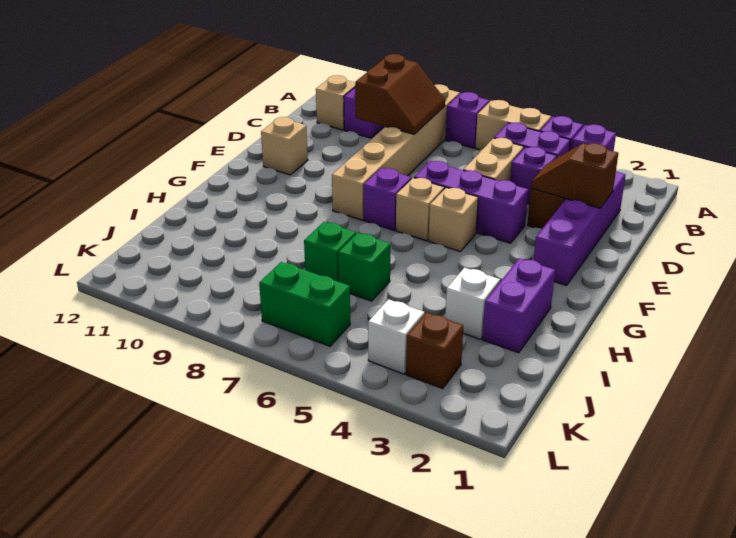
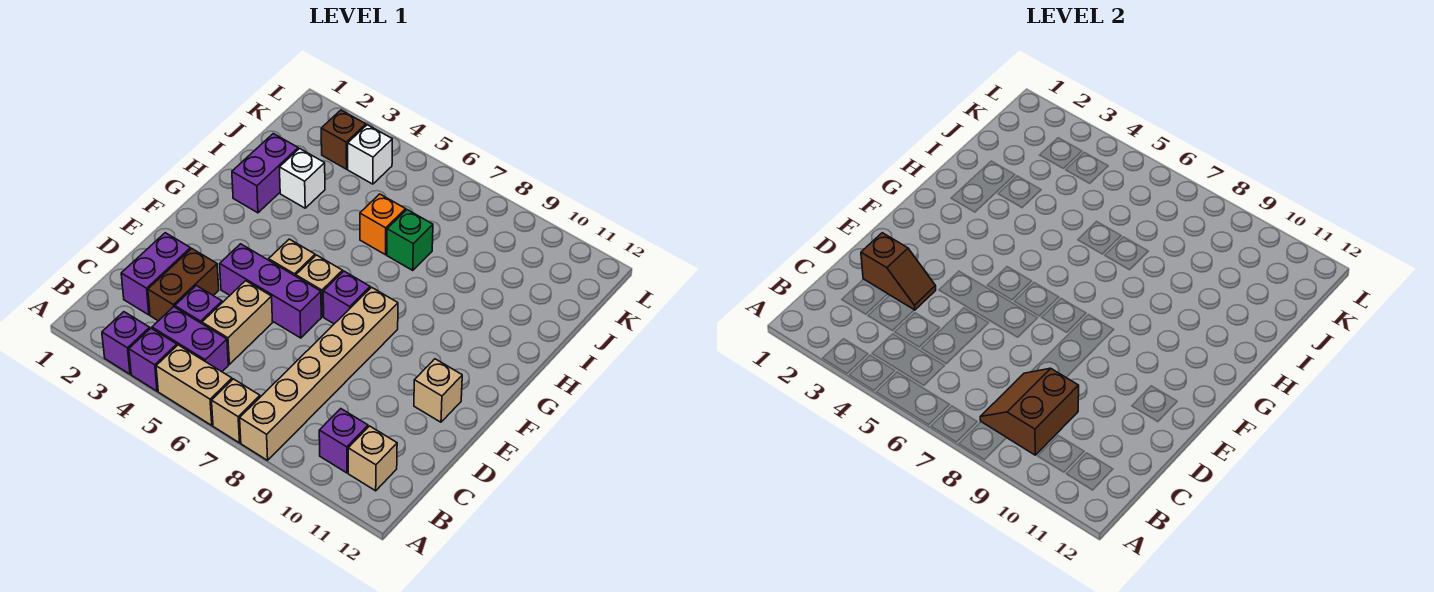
purple brick A7 level 1 -> tan brick A7 level 1
purple brick C2:F2 level 1 -> purple brick C2:D2 level 1
green brick I6 level 1 -> orange brick I6 level 1
green brick K6:K7 level 1 -> none

